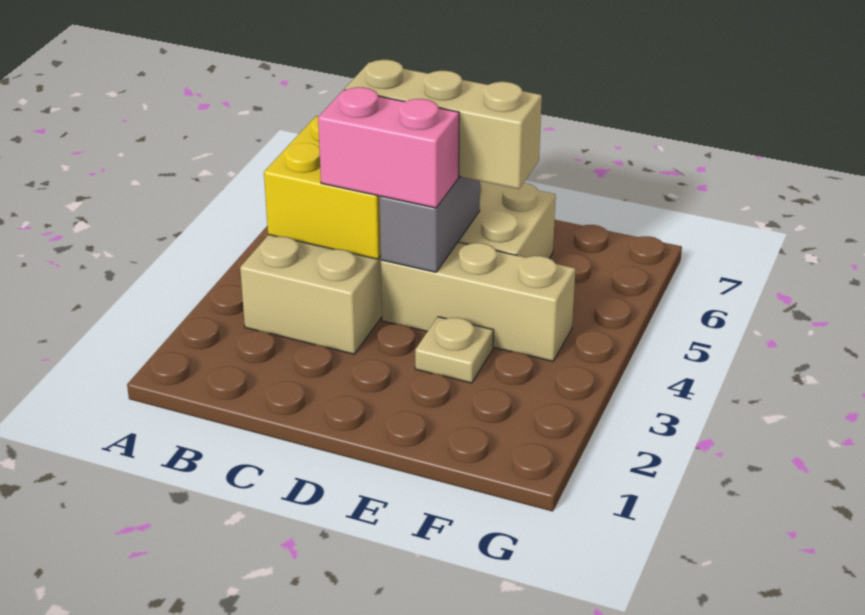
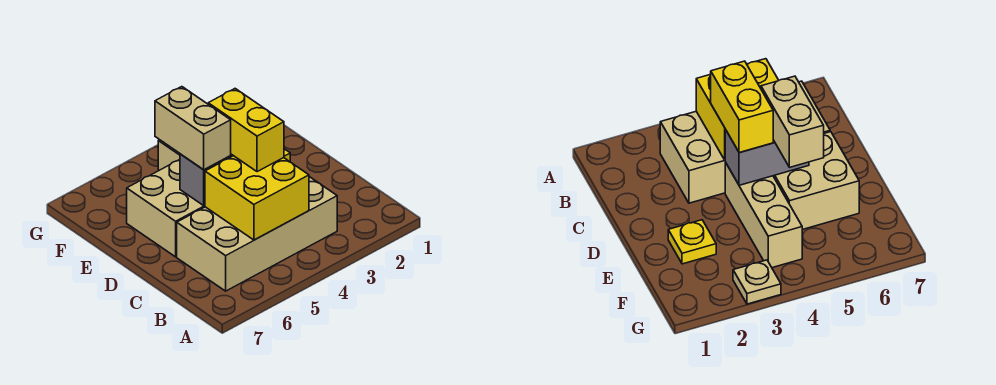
pink brick C4:D4 level 3 -> yellow brick C4:D4 level 3
tan brick C5:E5 level 3 -> tan brick D5:E5 level 3
none -> yellow plate E2 level 1
tan plate E3 level 1 -> tan plate G3 level 1

